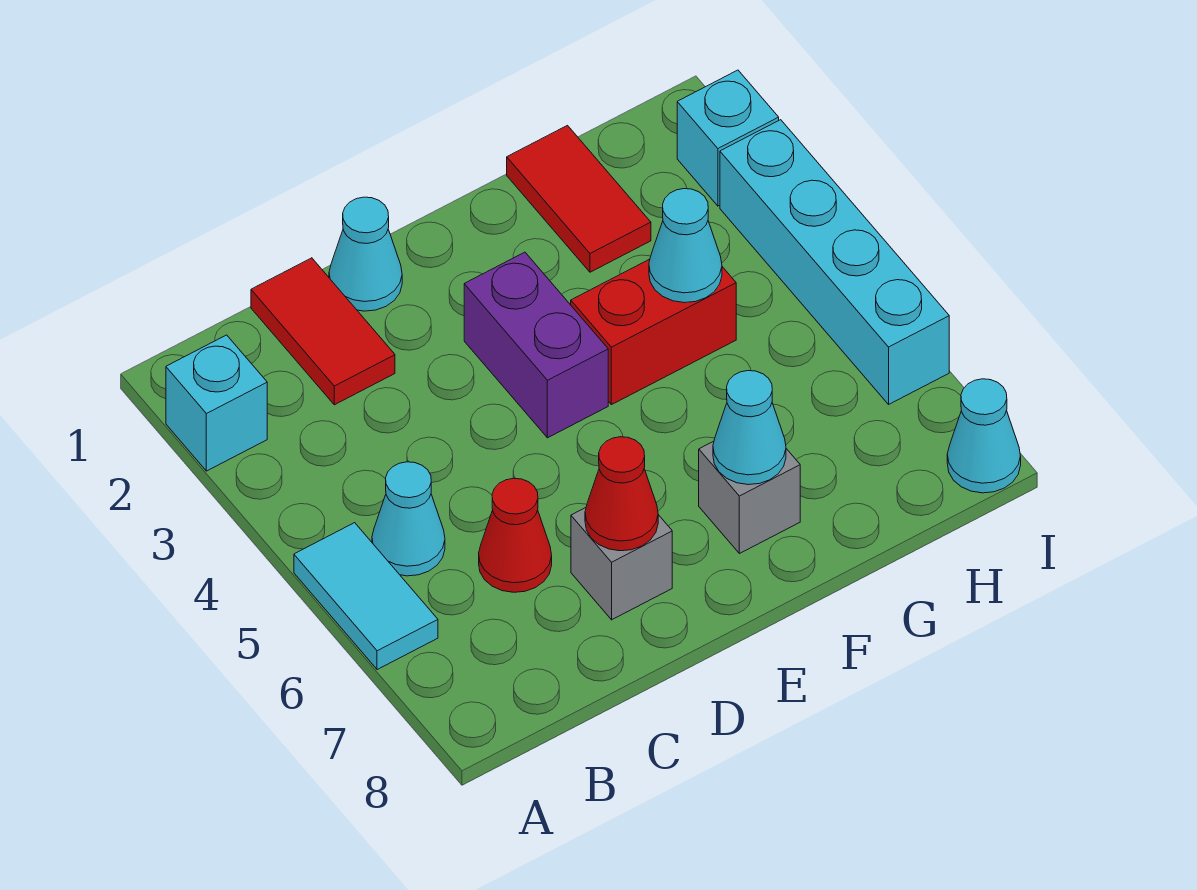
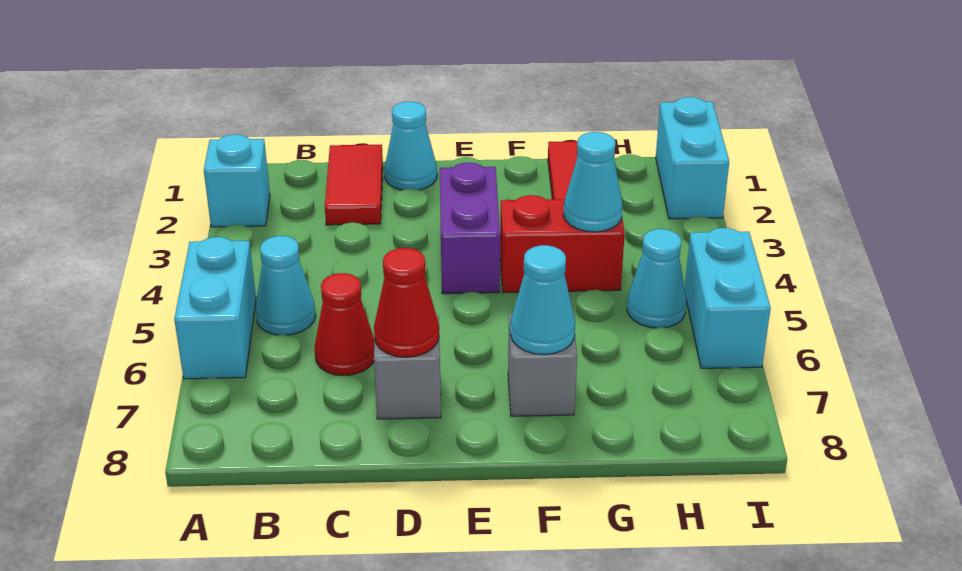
cyan tile A5:A6 level 1 -> cyan brick A5:A6 level 1
cyan brick I2 level 1 -> cyan brick I1:I2 level 1
cyan brick I3:I6 level 1 -> cyan brick I5:I6 level 1
cyan cone I8 level 1 -> cyan cone H5 level 1

